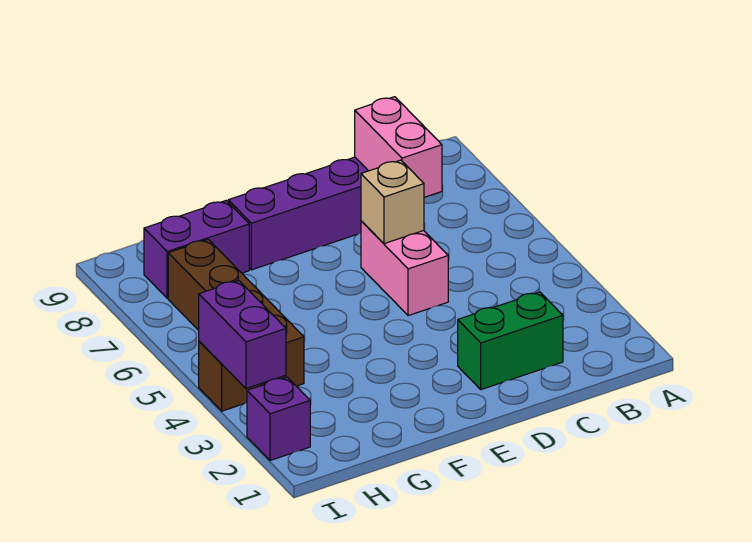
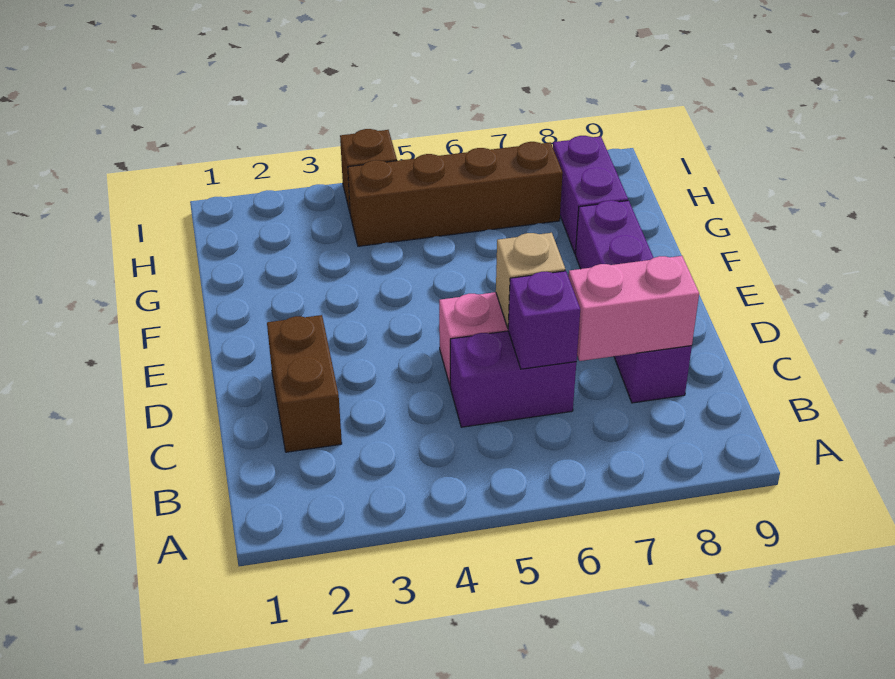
green brick C2:D2 level 1 -> brown brick C2:D2 level 1
purple brick I2 level 1 -> purple brick C6 level 2
purple brick I3:I4 level 2 -> purple brick C5:C6 level 1

